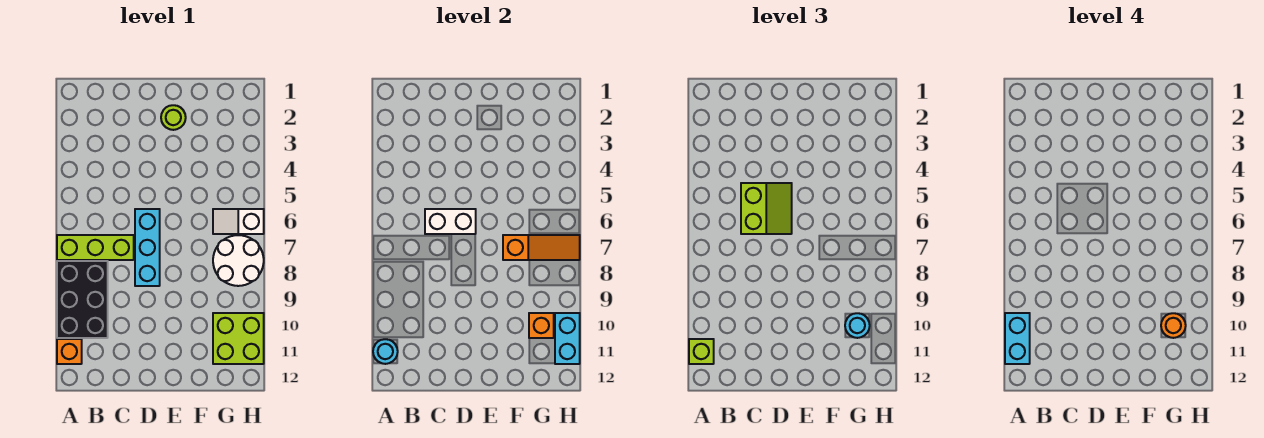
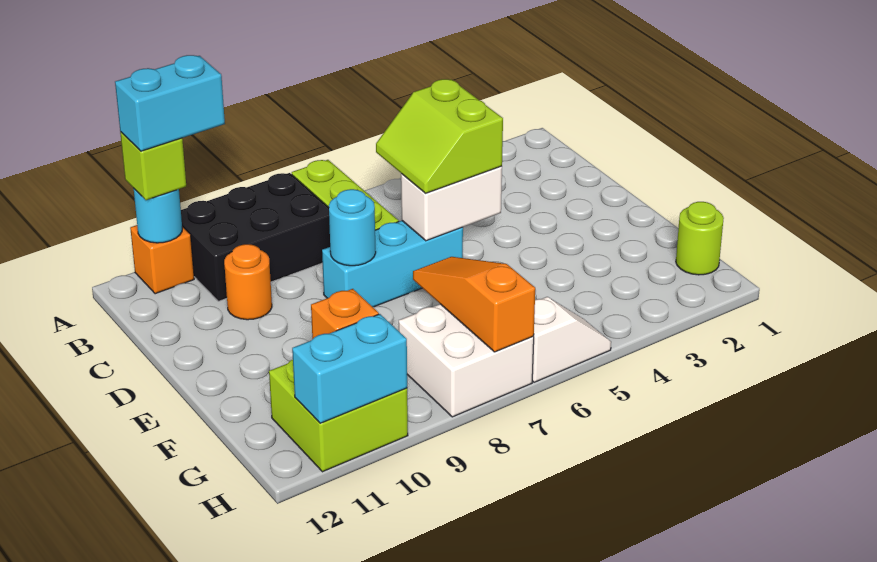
lime slope C5:D6 level 3 top C -> lime slope C5:D6 level 3 top 5
white brick C6:D6 level 2 -> white brick D5:D6 level 2
lime round brick E2 level 1 -> lime round brick G1 level 1
orange slope F7:H7 level 2 top F -> orange slope F7:H7 level 2 top H
white slope G6:H6 level 1 top H -> white slope H5:H6 level 1 top 6
white round brick G7:H8 level 1 -> white brick G7:H8 level 1
cyan round brick G10 level 3 -> cyan round brick D8 level 2
orange round brick G10 level 4 -> orange round brick C10 level 1

